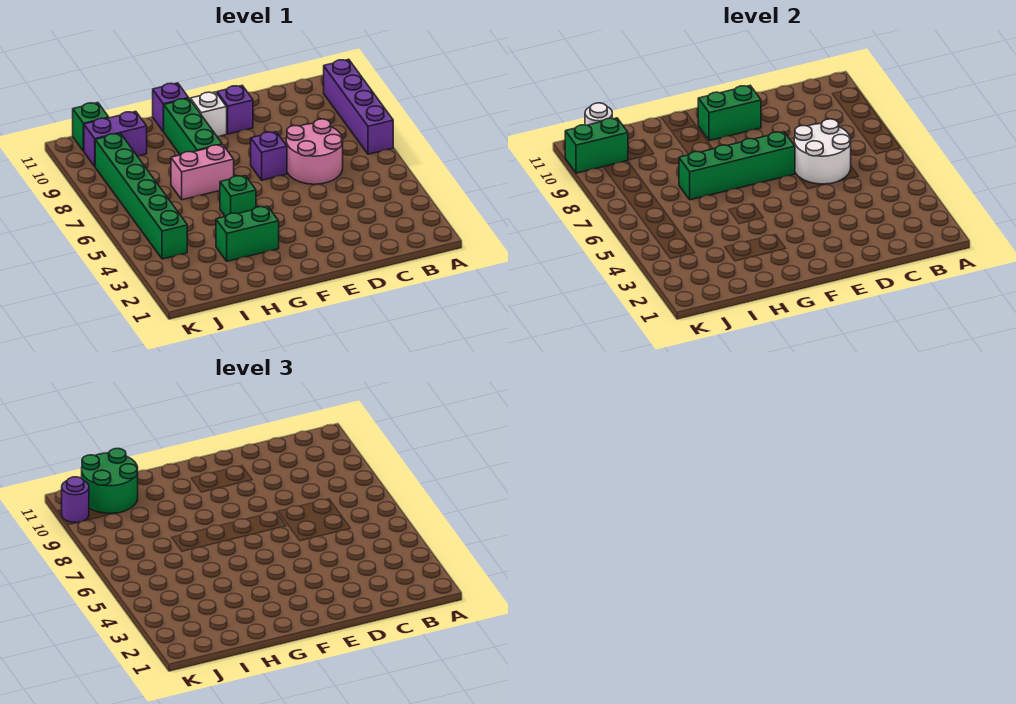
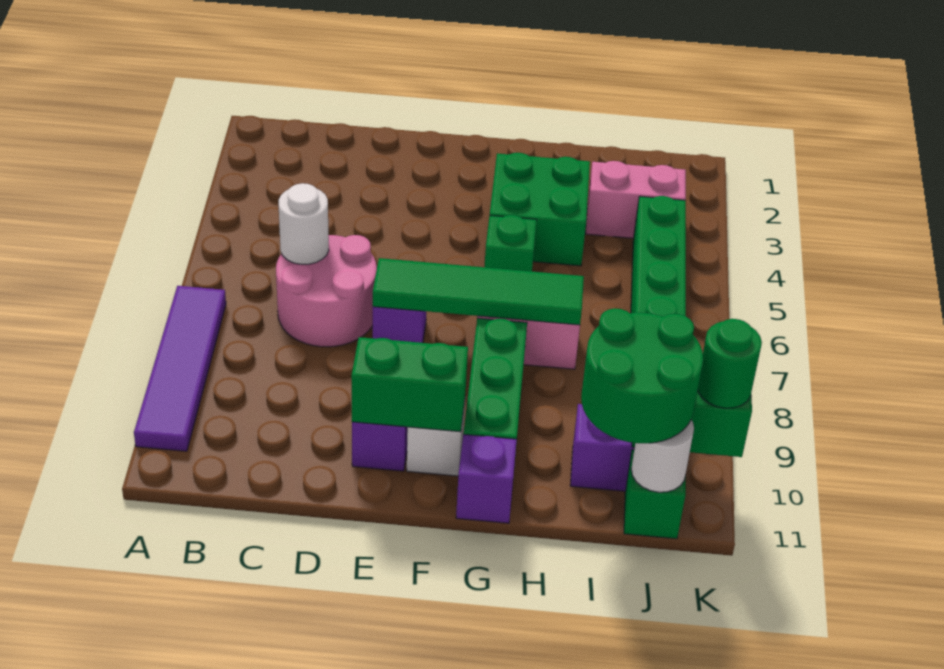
purple brick A7:A10 level 1 -> purple tile A7:A10 level 1
white round brick C6:D7 level 2 -> white round brick C6 level 2
green brick E7:H7 level 2 -> green tile E7:H7 level 2
green brick G3:H3 level 1 -> green brick G3:H4 level 1
none -> pink brick I3:J3 level 1
purple round brick K10 level 3 -> green round brick K10 level 3

